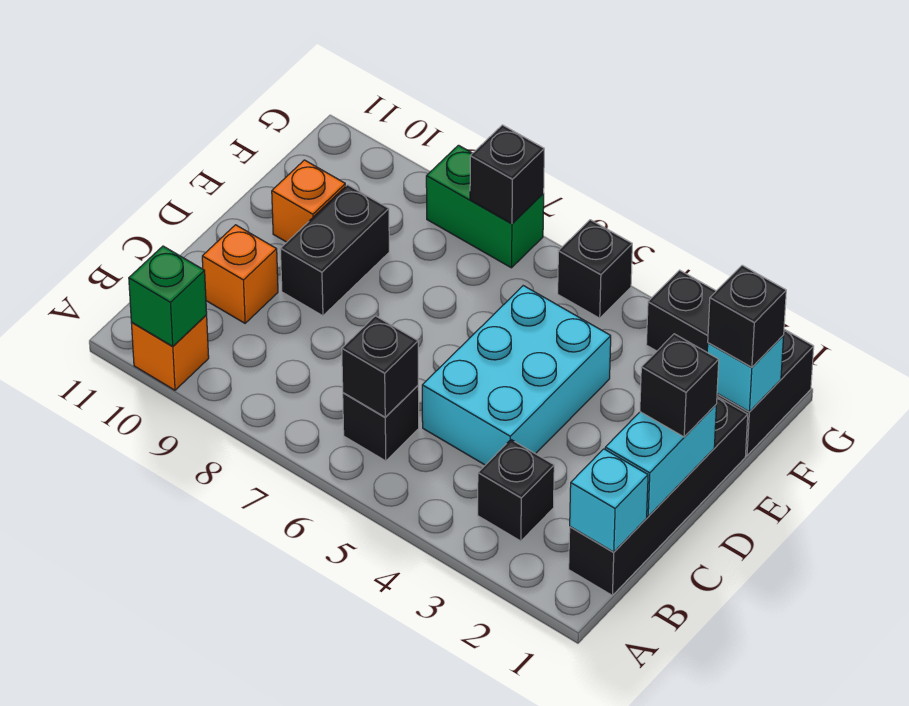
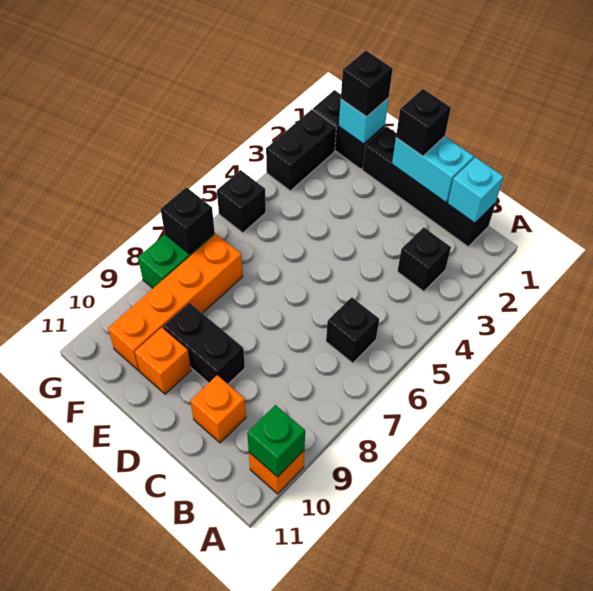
black brick B6 level 2 -> none
cyan brick C4:E5 level 1 -> none
none -> orange brick F7:F10 level 1

